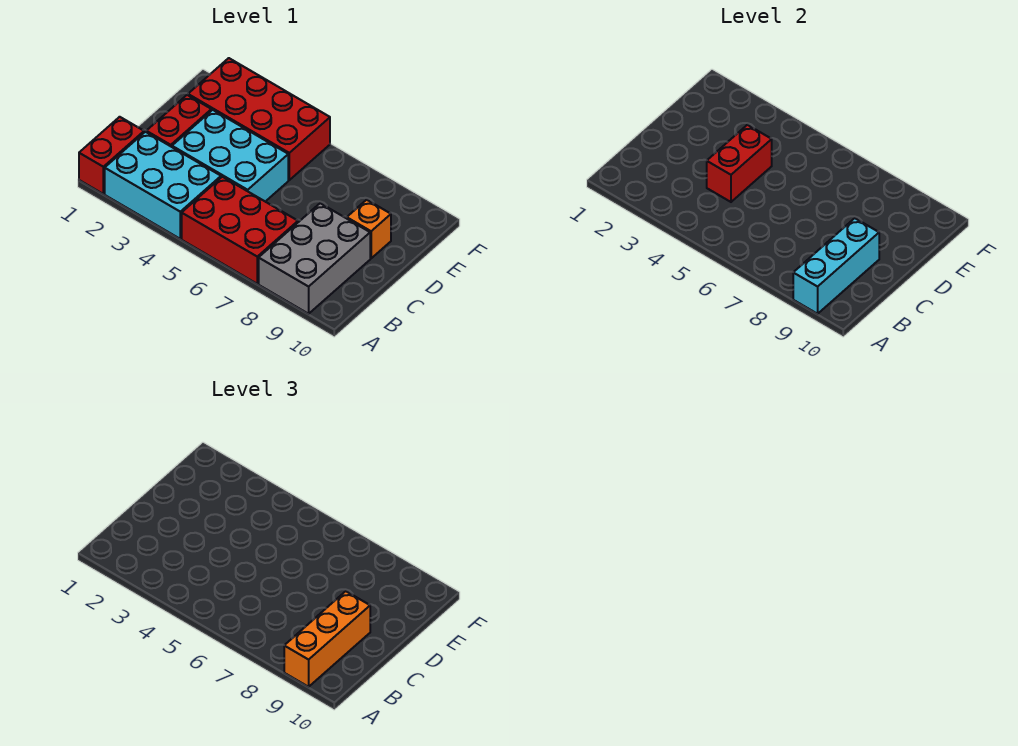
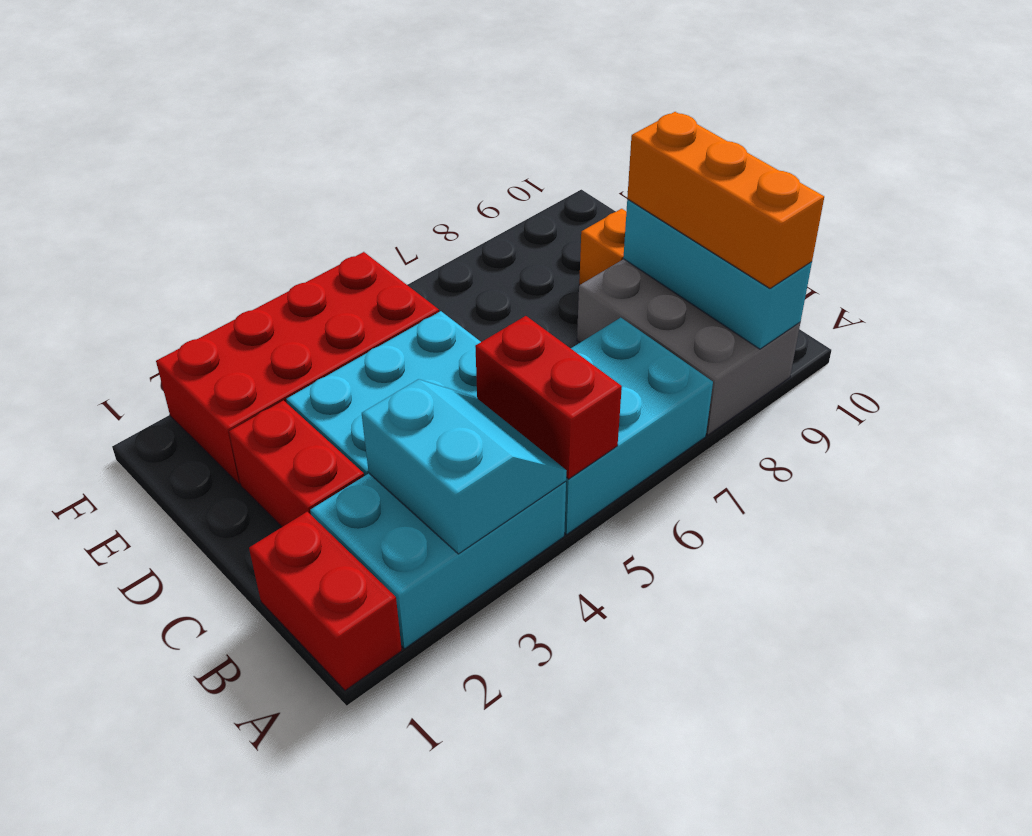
none -> cyan slope A3:B4 level 2 top 3
red brick A5:B7 level 1 -> cyan brick A5:B7 level 1
red brick C4:D4 level 2 -> red brick A5:B5 level 2

